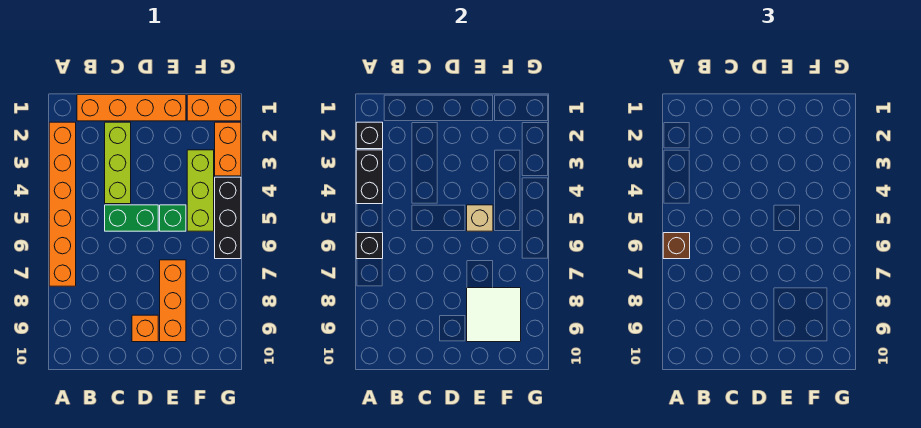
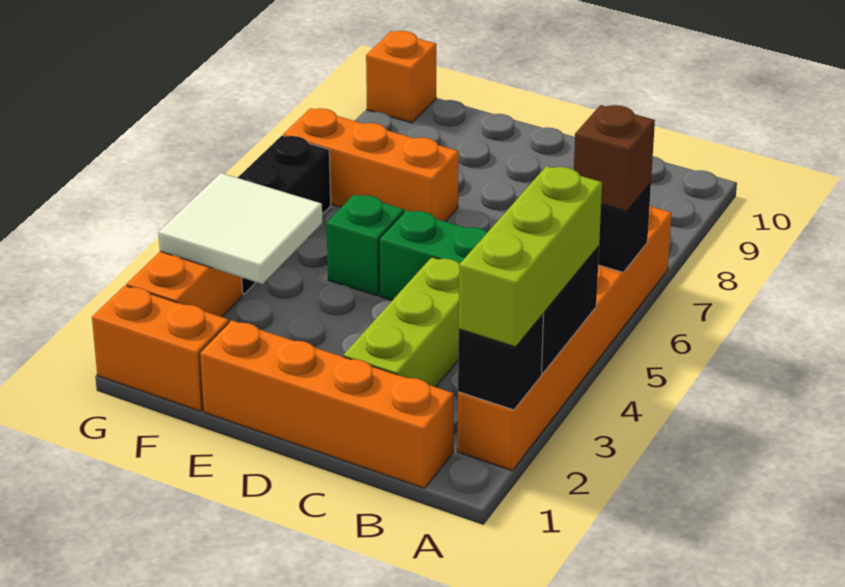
orange brick D9 level 1 -> orange brick G10 level 1
tan brick E5 level 2 -> none
orange brick E7:E9 level 1 -> orange brick E7:G7 level 1
white tile E8:F9 level 2 -> white tile F3:G4 level 2
lime brick F3:F5 level 1 -> lime brick A2:A4 level 3

